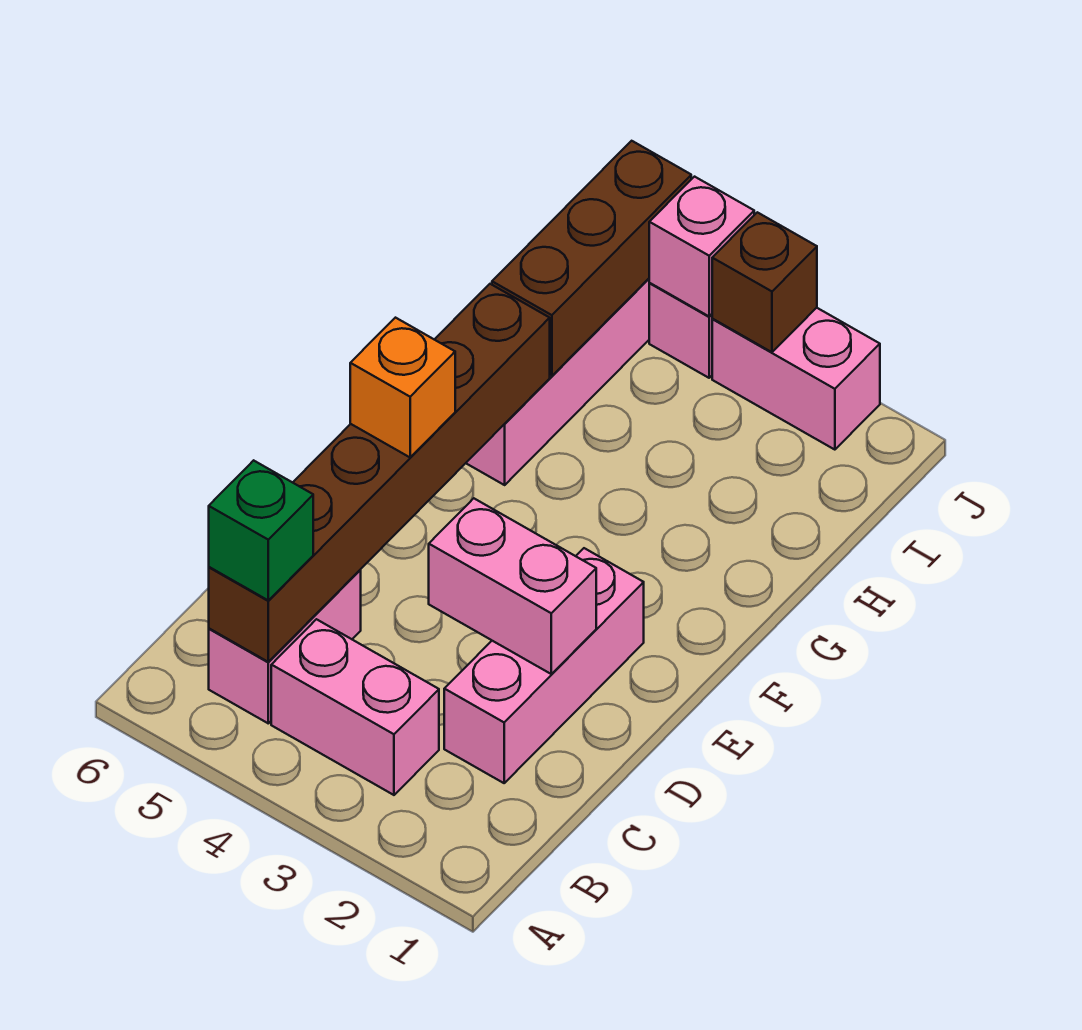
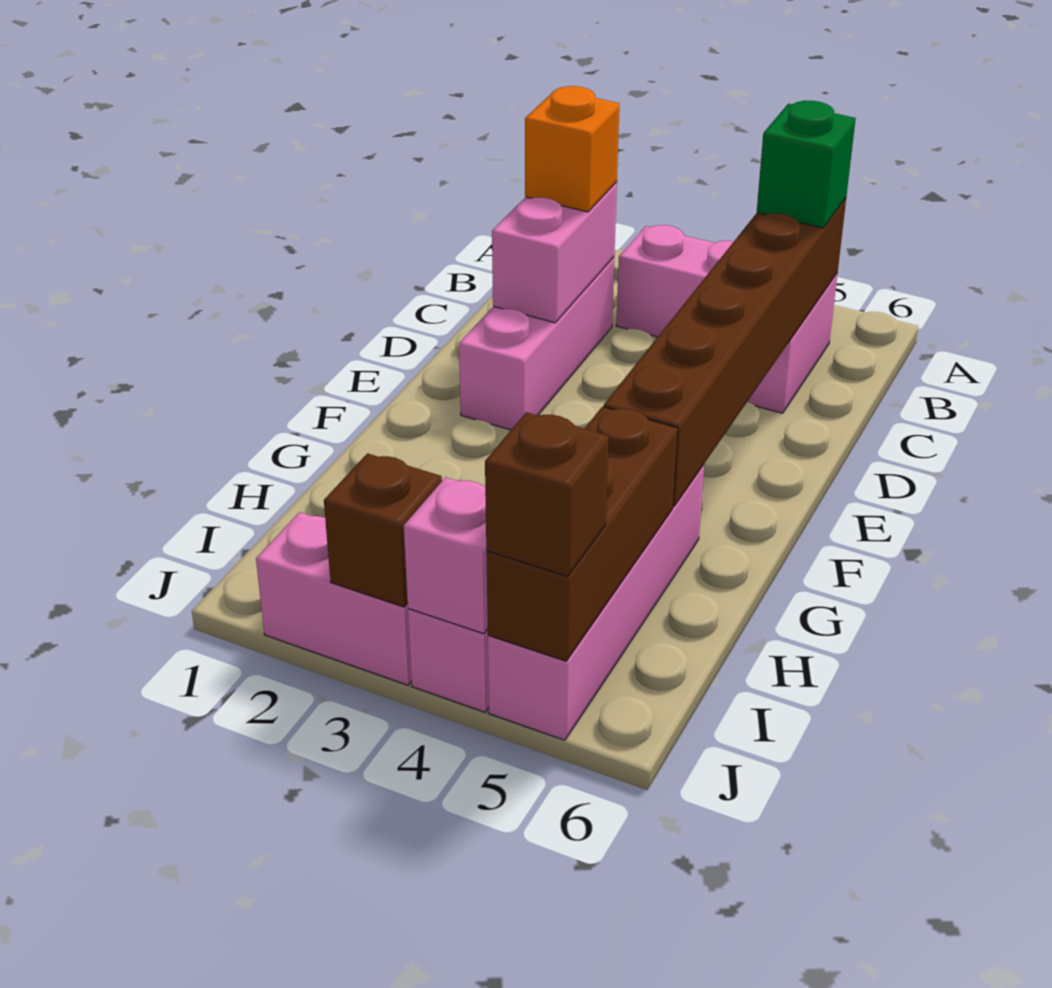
pink brick D2:D3 level 2 -> pink brick C2:D2 level 2
orange brick E5 level 3 -> orange brick C2 level 3
none -> brown brick J5 level 3

